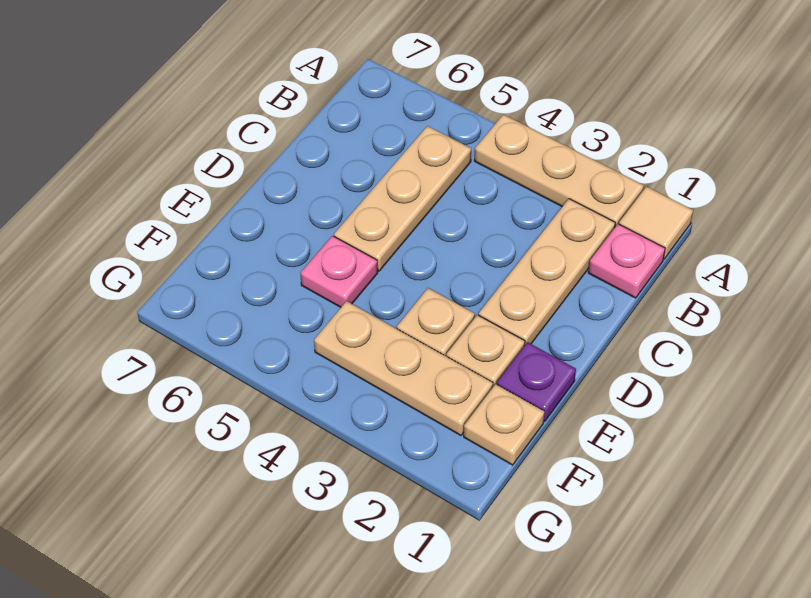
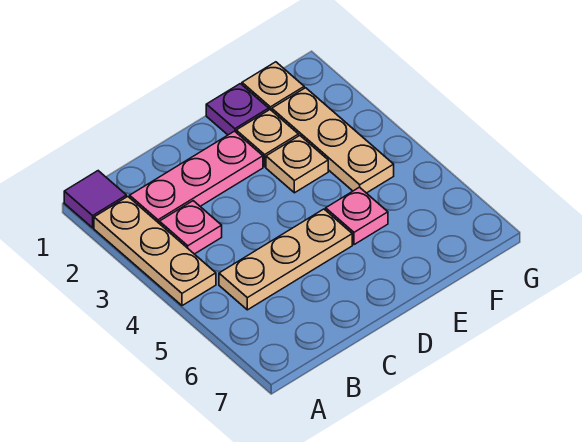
tan tile A1 level 1 -> purple tile A1 level 1
pink plate B1 level 1 -> pink plate B3 level 1
tan plate B2:D2 level 1 -> pink plate B2:D2 level 1

